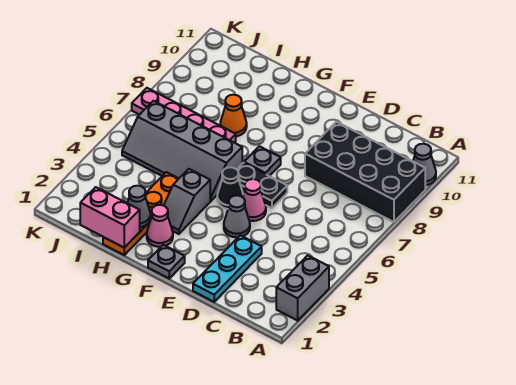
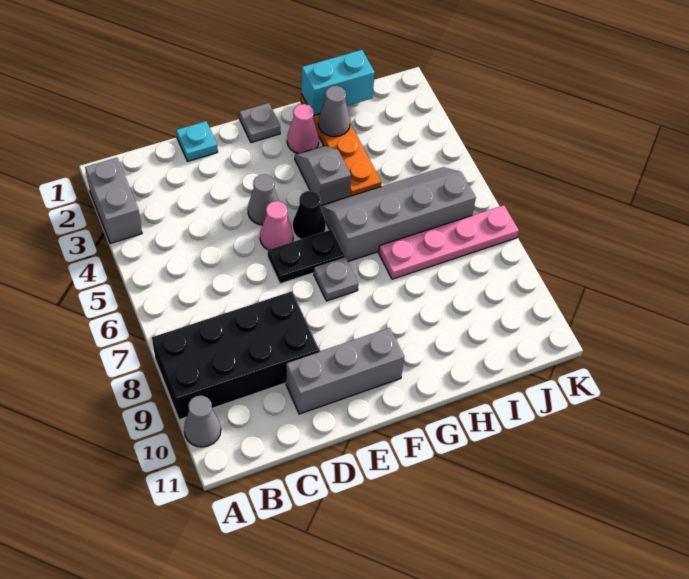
cyan plate D1:D3 level 1 -> cyan plate D1 level 1
none -> grey brick D10:F10 level 1
pink brick H1:I1 level 2 -> cyan brick H1:I1 level 2
orange cone H8 level 1 -> none

